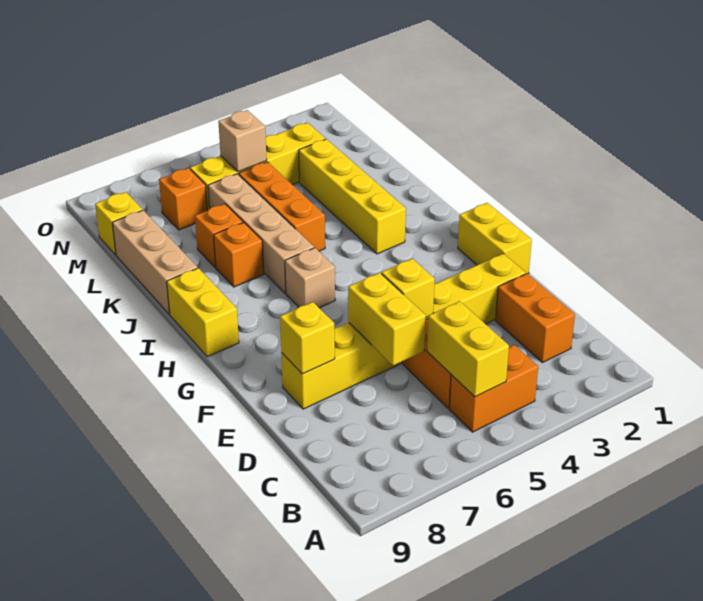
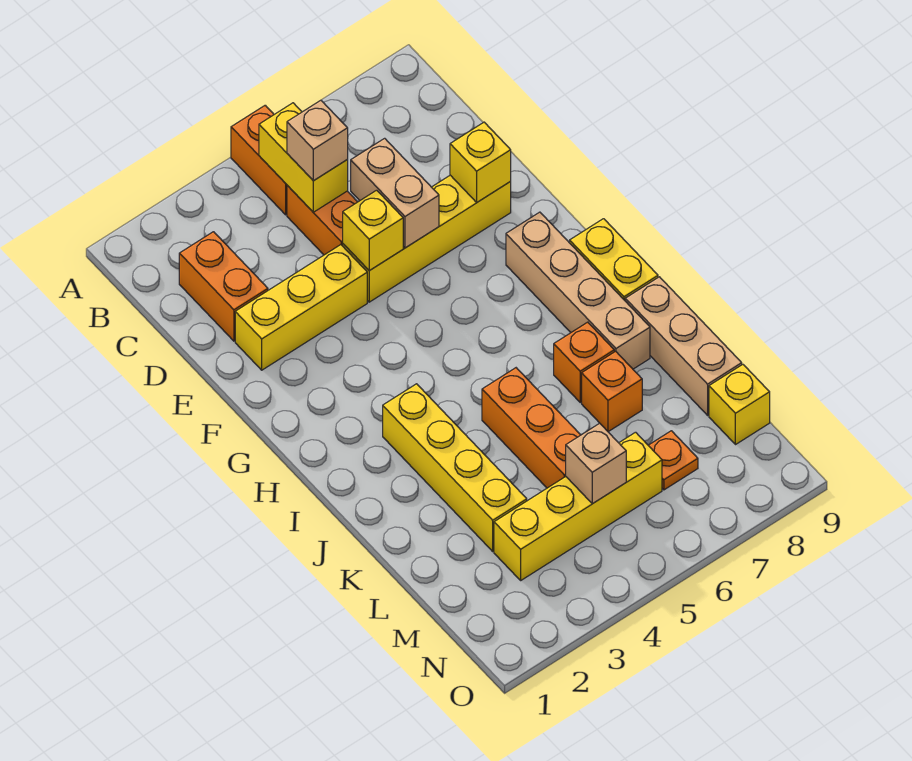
orange brick B4:B5 level 1 -> orange brick A5:B5 level 1
yellow brick D6:E6 level 2 -> tan brick D6:E6 level 2
yellow brick F1:G1 level 1 -> none
tan brick H6 level 1 -> tan brick C5 level 3
tan brick I6:L6 level 1 -> tan brick G8:J8 level 1
orange brick M7 level 1 -> orange plate M7 level 1

